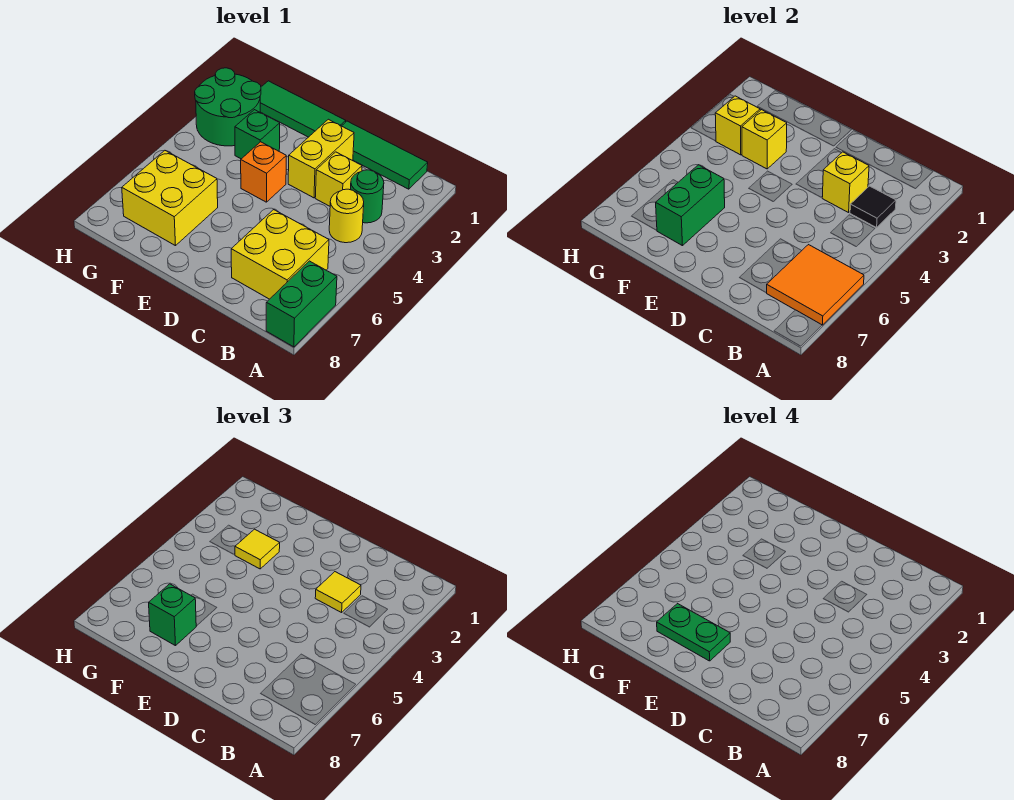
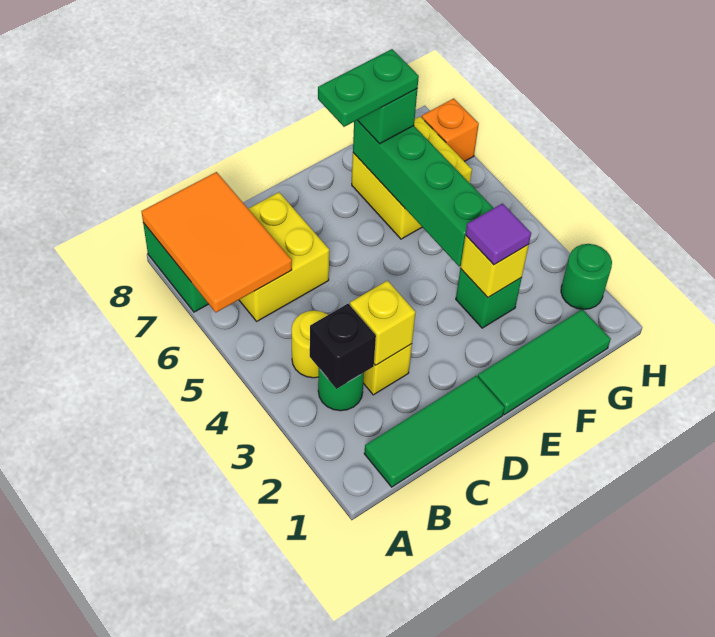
orange tile A6:B7 level 2 -> orange tile A6:B8 level 2
black tile B3 level 2 -> black brick B3 level 2
yellow tile C3 level 3 -> none
yellow brick D2:D3 level 1 -> none
orange brick E4 level 1 -> orange brick H7 level 1
yellow tile F3 level 3 -> purple tile F3 level 3
green brick F6:F7 level 2 -> green brick F4:F7 level 2
green round brick G2:H3 level 1 -> green round brick H2 level 1
yellow brick G3 level 2 -> none

